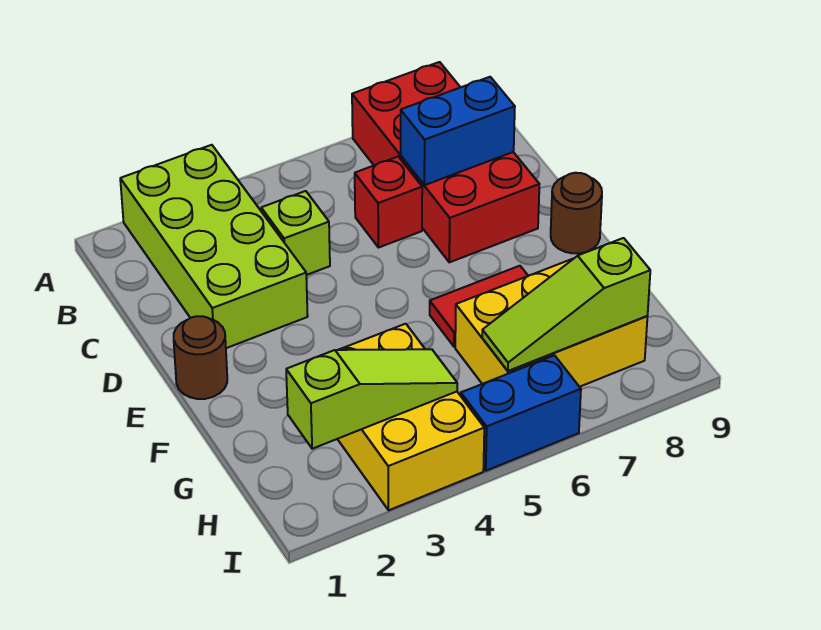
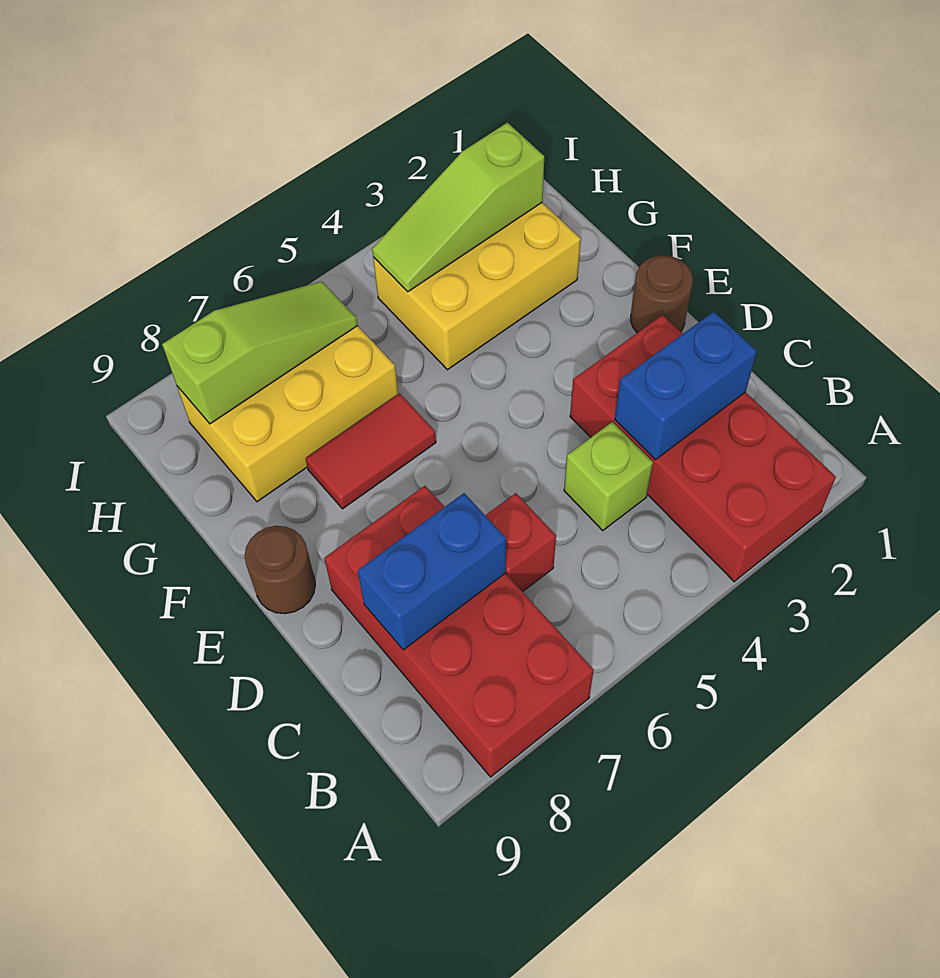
lime brick A2:D3 level 1 -> red brick A2:D3 level 1
yellow brick G3:I4 level 1 -> yellow brick G2:H4 level 1
blue brick I5:I6 level 1 -> blue brick C2:C3 level 2

